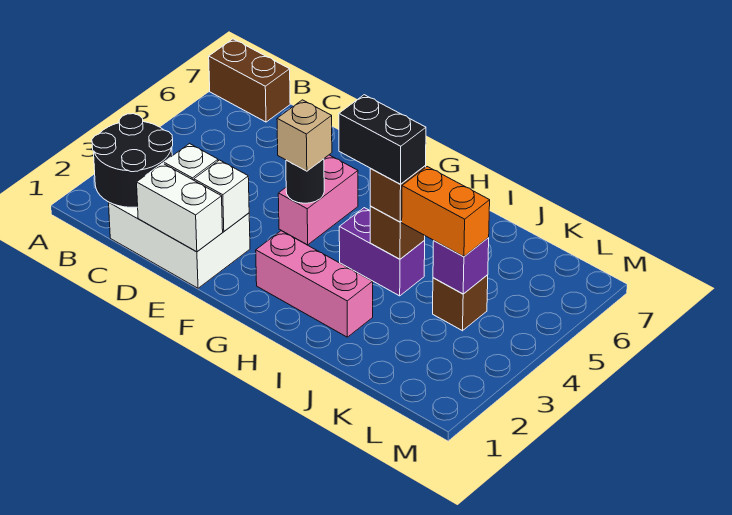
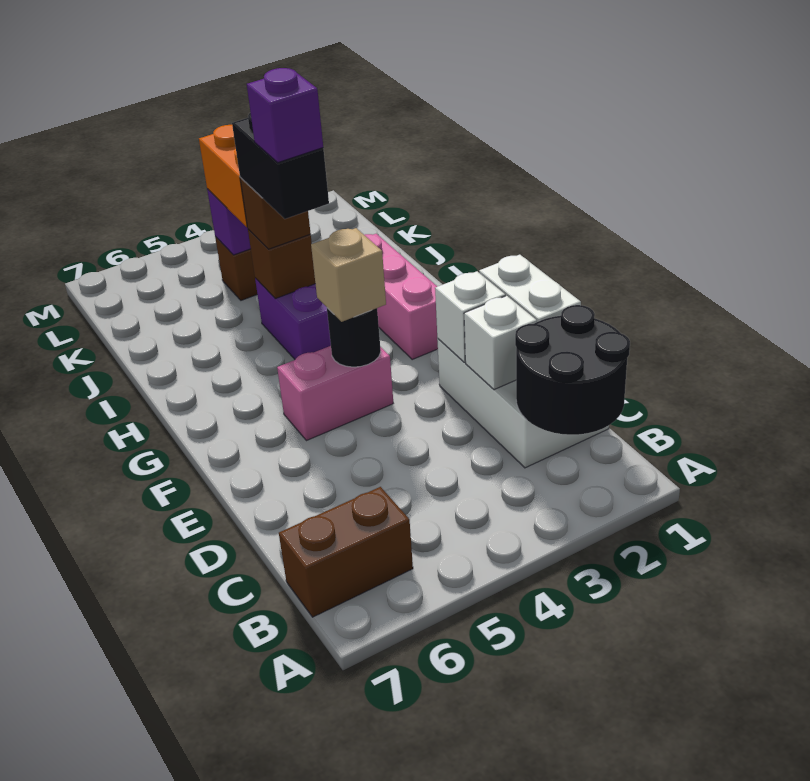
brown brick A7:B7 level 1 -> brown brick B6:B7 level 1
none -> purple brick H4 level 5

